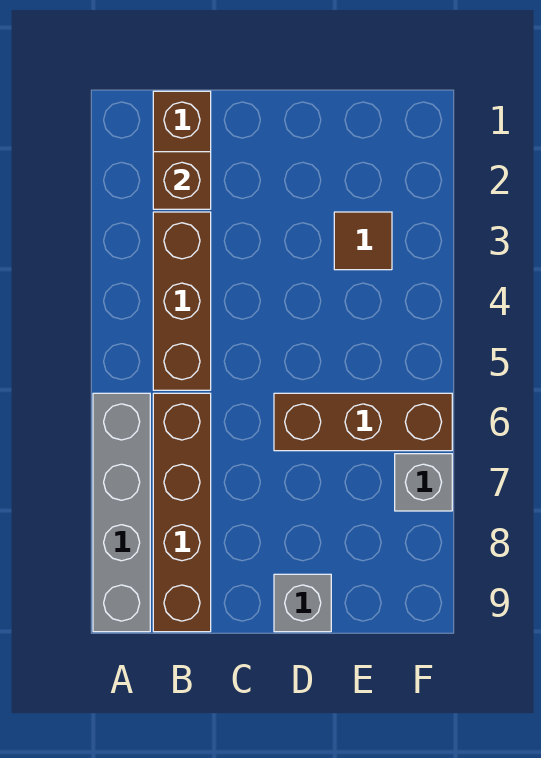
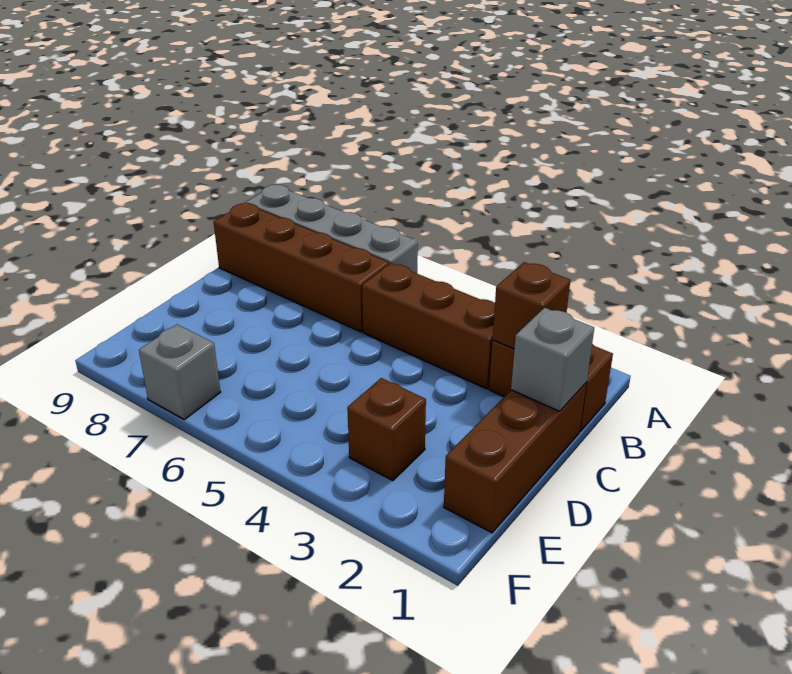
brown brick D6:F6 level 1 -> brown brick C1:E1 level 1
grey brick D9 level 1 -> grey brick C1 level 2
brown tile E3 level 1 -> brown brick E3 level 1

